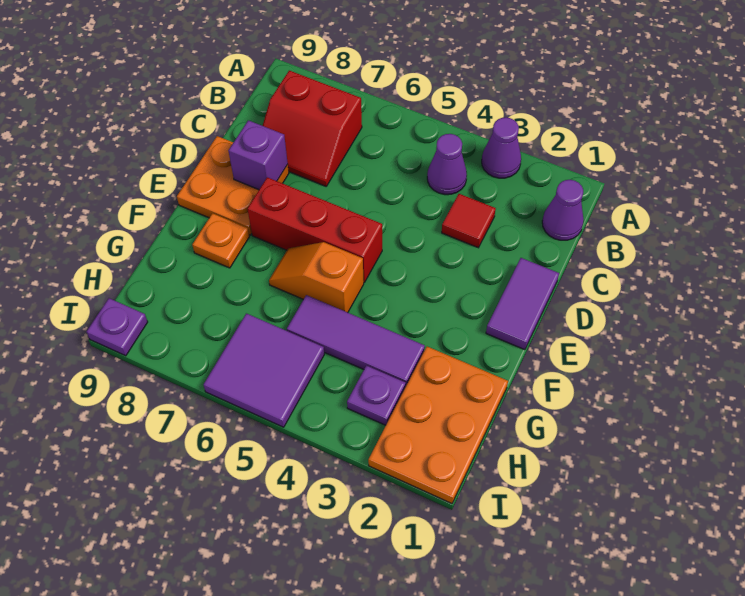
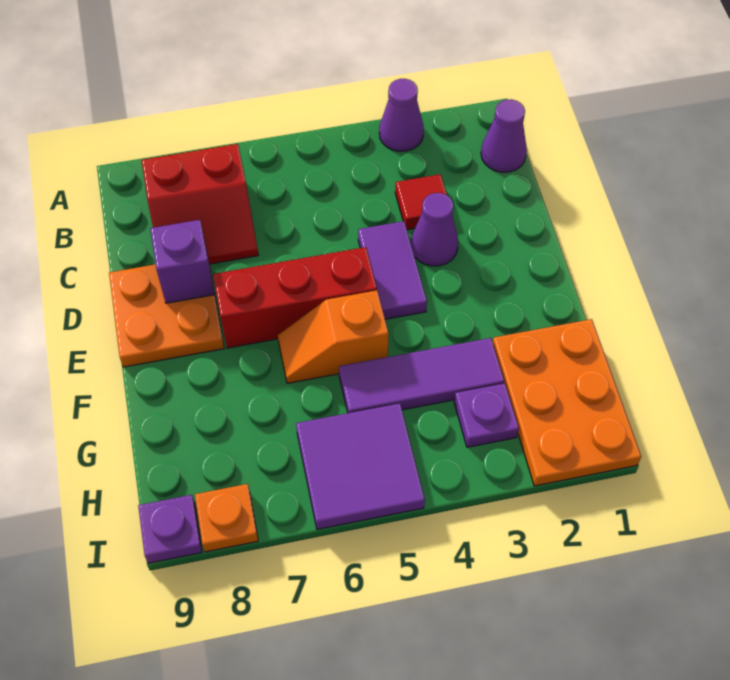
purple cone B4 level 1 -> purple cone D3 level 1
purple tile D1:E1 level 1 -> purple tile D4:E4 level 1
orange plate F8 level 1 -> orange plate I8 level 1

